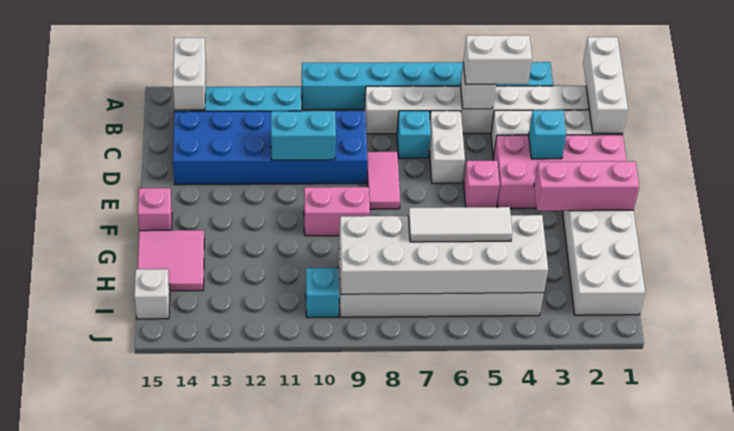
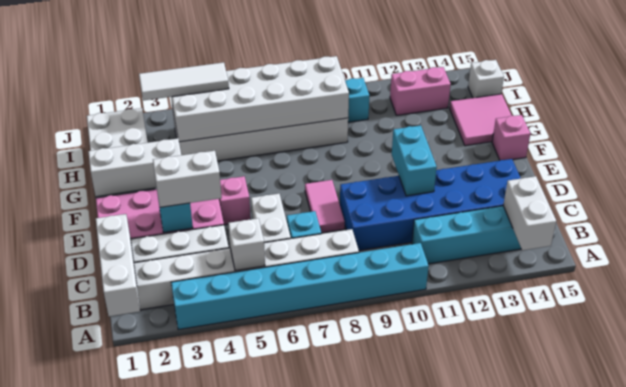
white brick B4:B5 level 3 -> white brick D3:D4 level 3
cyan brick D10:D11 level 2 -> cyan brick D11:E11 level 2
pink brick F1:F3 level 2 -> white brick F1:F3 level 2
pink brick F9:F10 level 1 -> pink brick I12:I13 level 1
white tile H5:H7 level 3 -> white tile I3:I5 level 3

